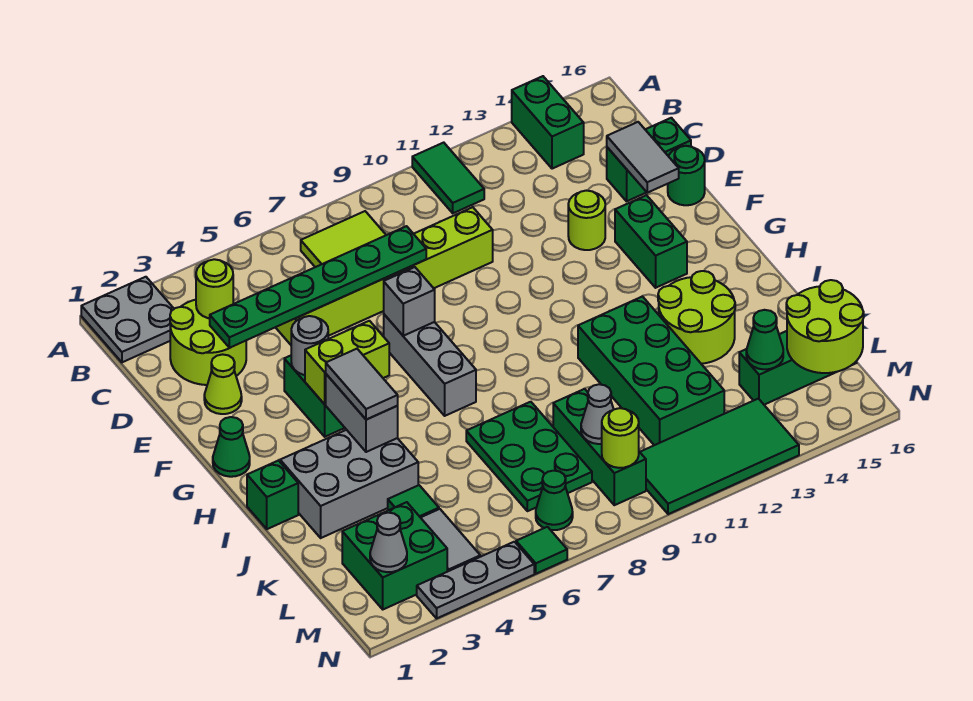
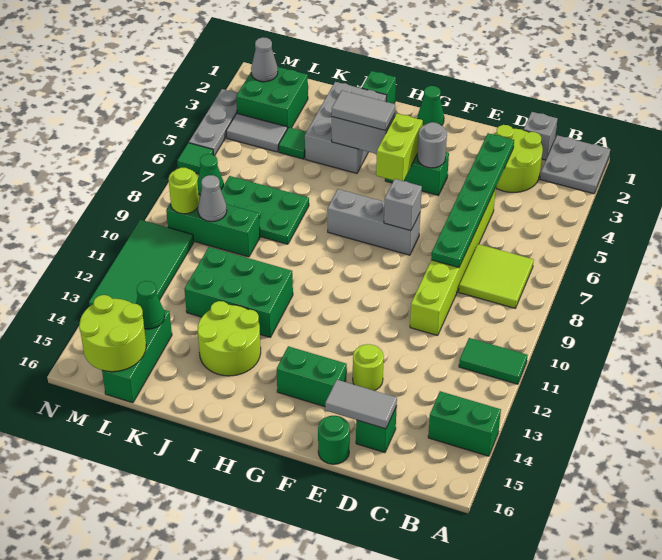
none -> grey brick C1 level 1
lime round brick C3 level 2 -> none
green brick D15:D16 level 1 -> green brick D15 level 1
lime cone E2 level 1 -> none
green brick I11:L12 level 1 -> green brick I11:K12 level 1

